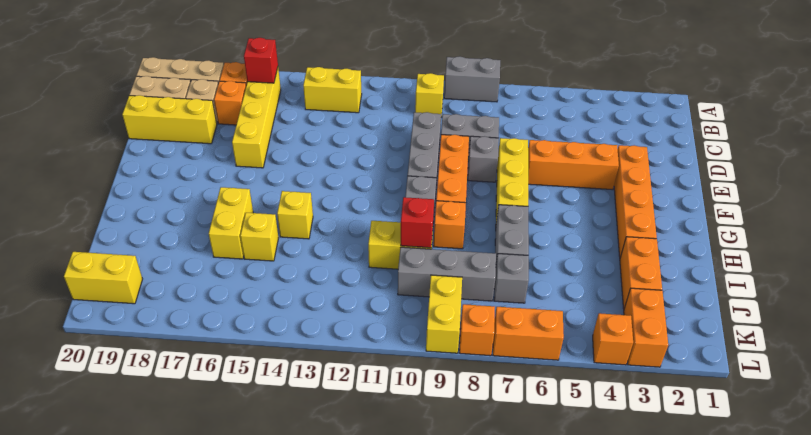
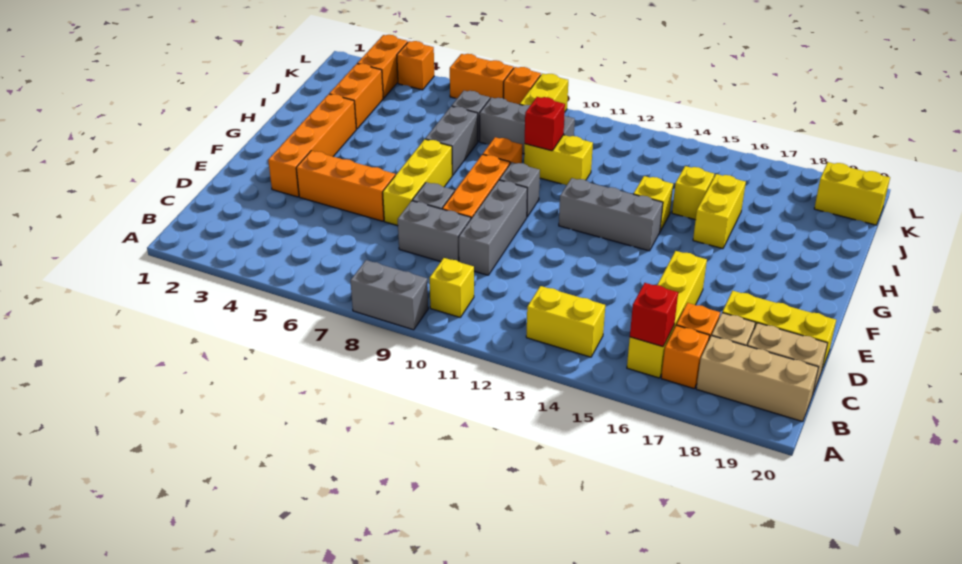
none -> grey brick G12:G14 level 1

